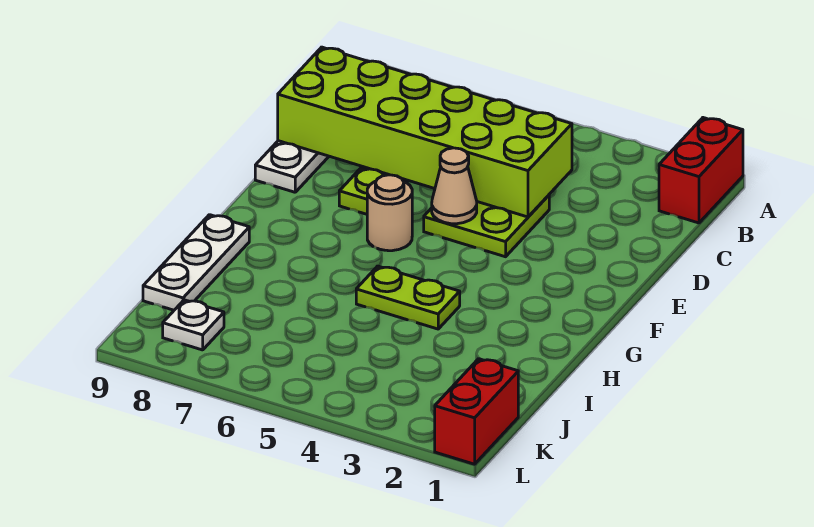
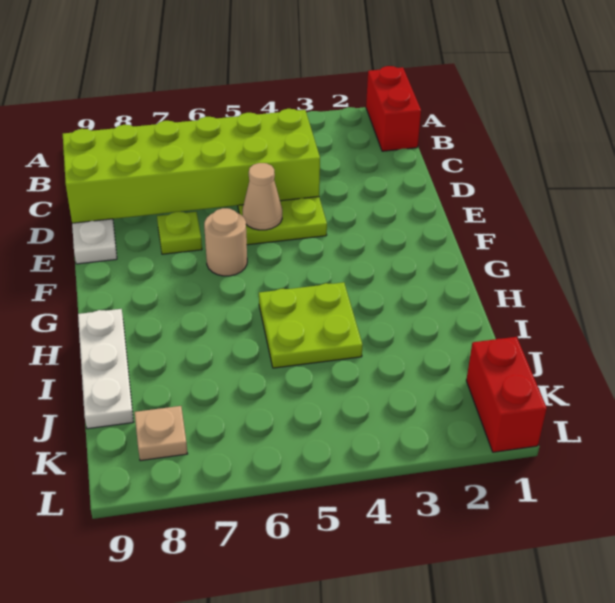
lime plate H4:H5 level 1 -> lime plate H4:I5 level 1
white plate K8 level 1 -> tan plate K8 level 1

